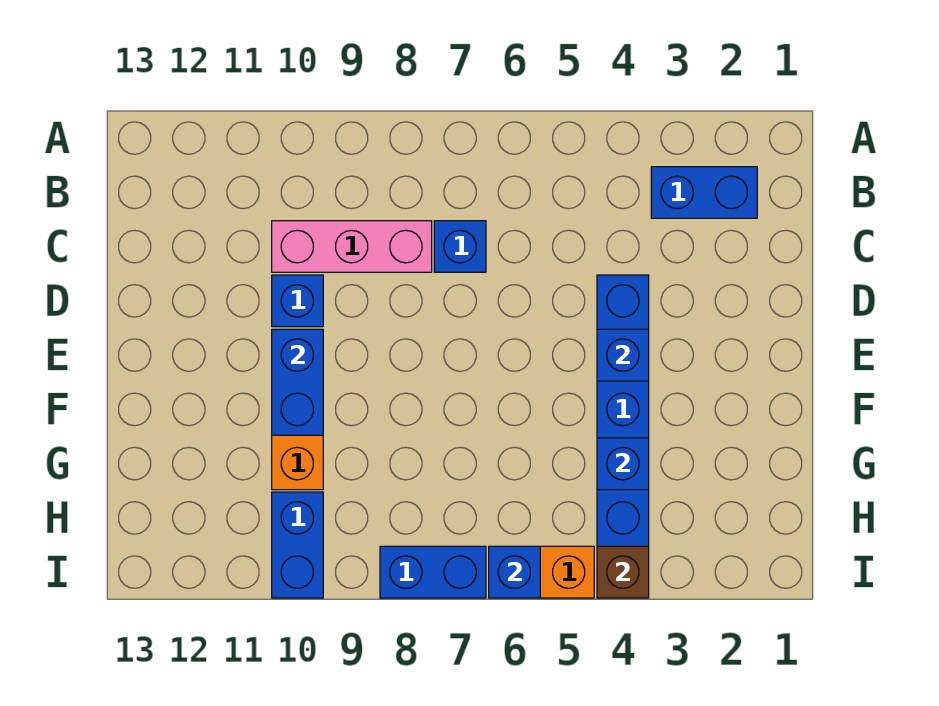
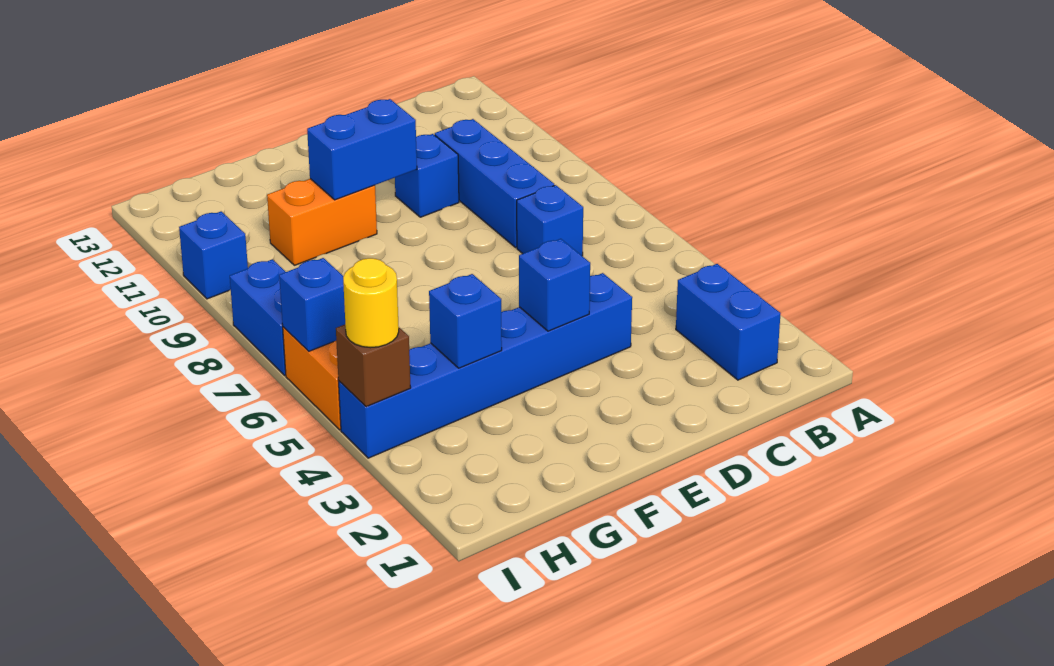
pink brick C8:C10 level 1 -> blue brick C8:C10 level 1
blue brick H10:I10 level 1 -> blue brick I10 level 1
none -> yellow round brick I4 level 3

